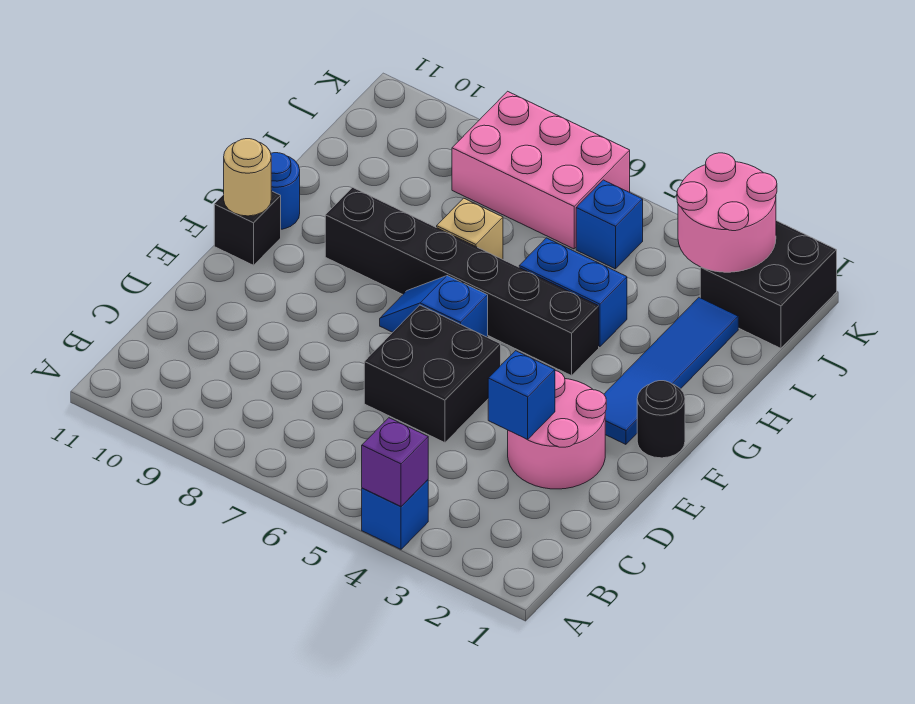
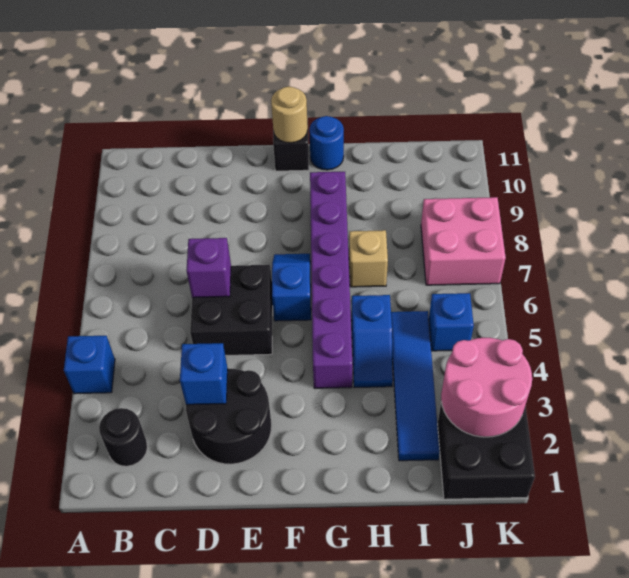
purple brick A4 level 2 -> purple brick D6 level 2
pink round brick D2:E3 level 1 -> black round brick D2:E3 level 1
black round brick F1 level 1 -> black round brick B2 level 1
blue tile F2:I2 level 1 -> blue tile I2:I5 level 1
black brick G4:G9 level 1 -> purple brick G4:G9 level 1
blue brick H4:H5 level 1 -> blue slope H4:H5 level 1 top 5
pink brick J6:K8 level 1 -> pink brick J7:K8 level 1

